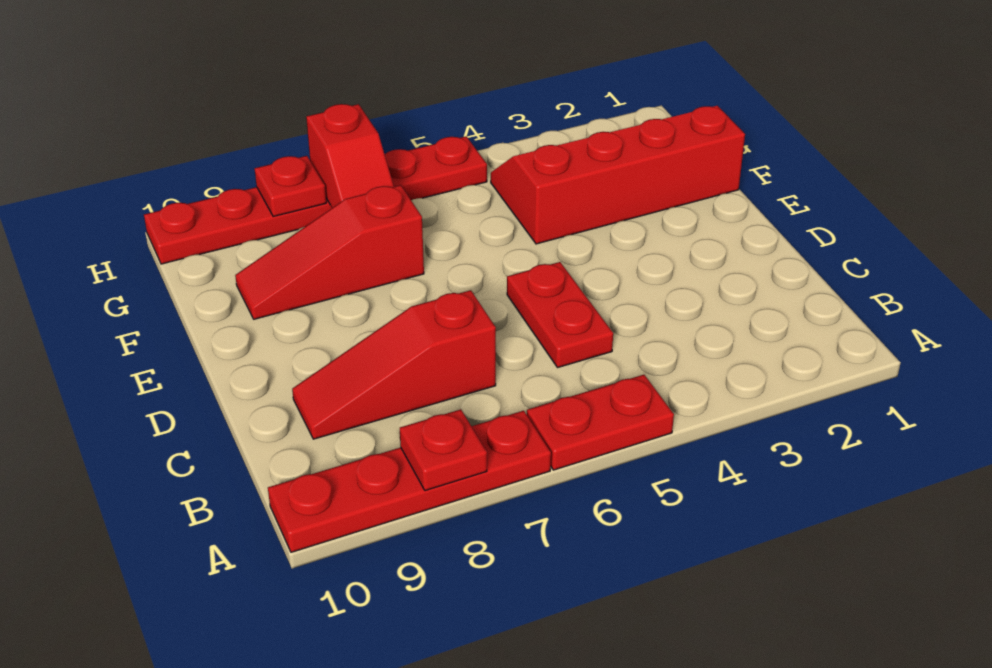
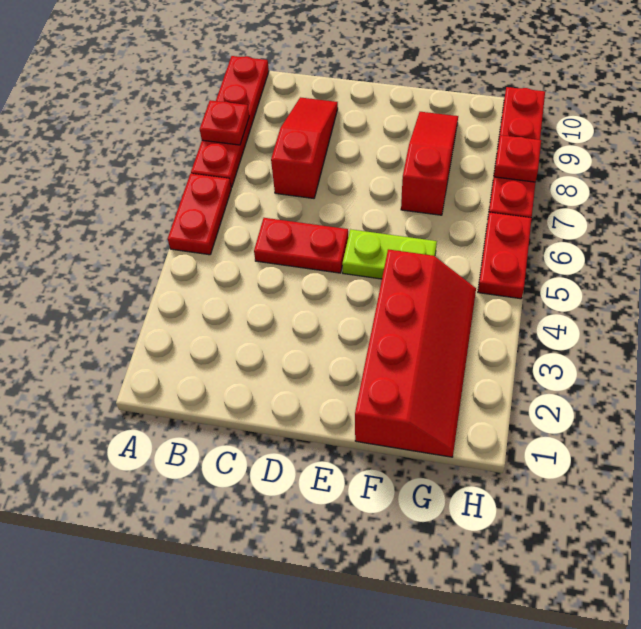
none -> lime plate E5:F5 level 1
red slope G7:H7 level 2 top H -> none

